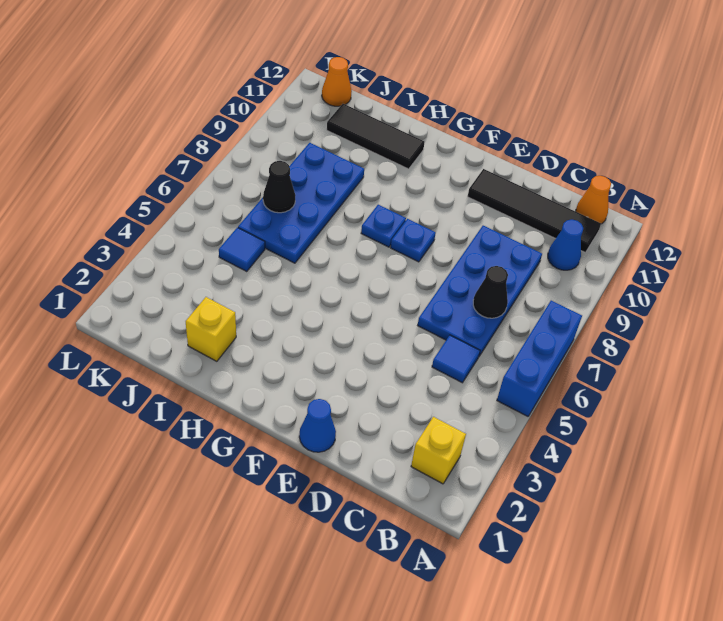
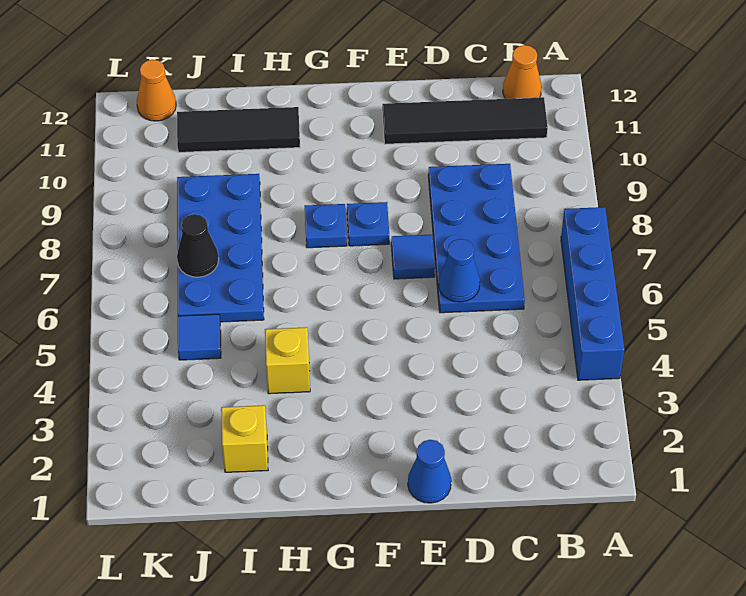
blue brick A5:A7 level 1 -> blue brick A4:A7 level 1
yellow brick B2 level 1 -> yellow brick H4 level 1
blue cone B10 level 1 -> blue cone D6 level 2
blue tile C5 level 1 -> blue tile E7 level 1
black cone C7 level 2 -> none

